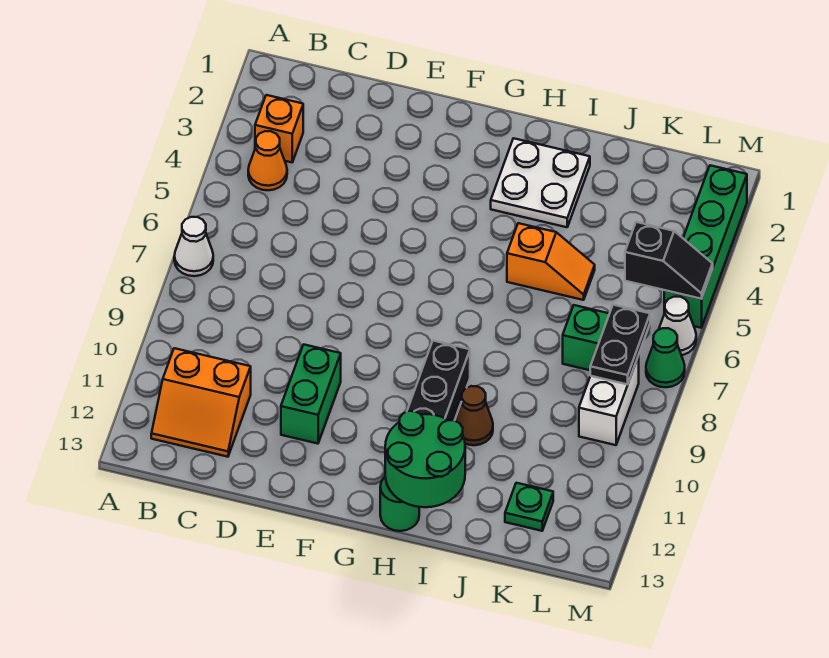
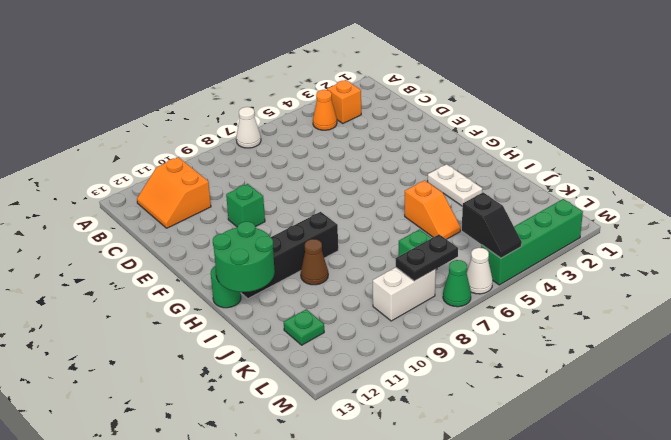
green brick E10:E11 level 1 -> green brick E10 level 1
white plate H2:I3 level 1 -> white plate H3:I3 level 1

